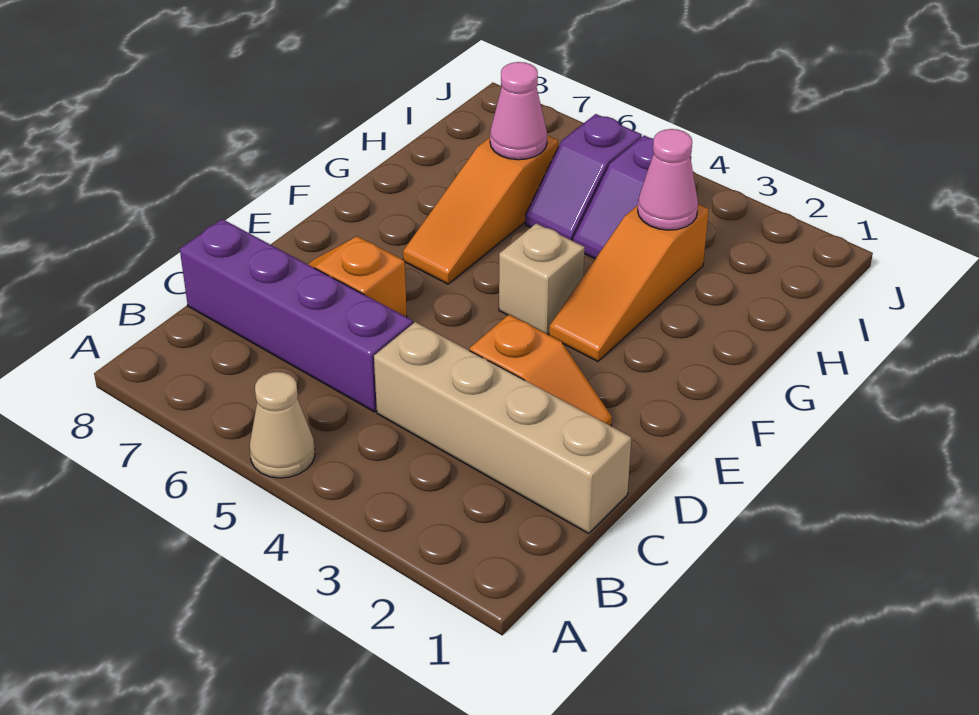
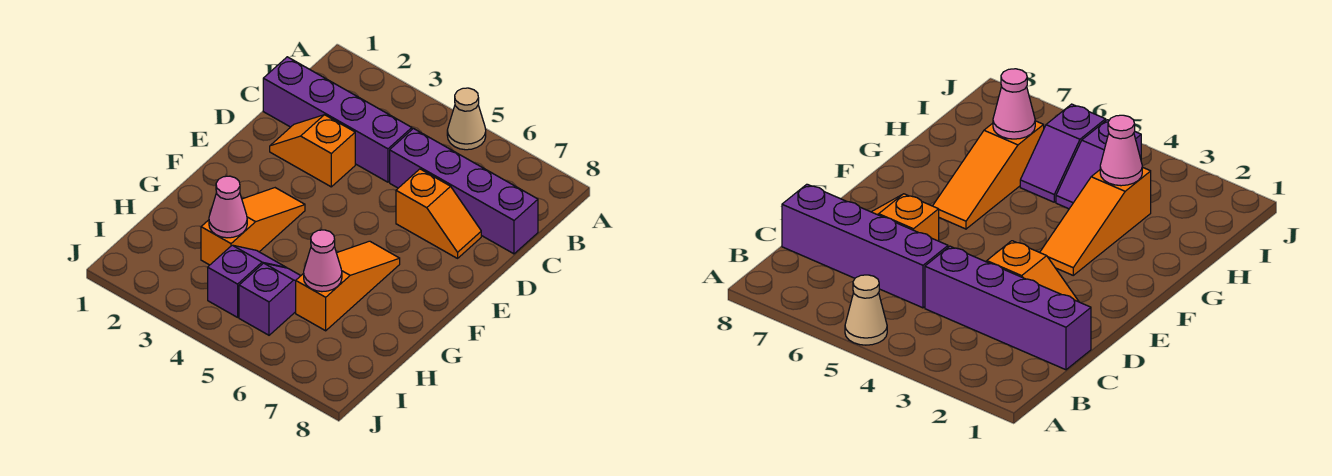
tan brick C1:C4 level 1 -> purple brick C1:C4 level 1
tan brick F4 level 1 -> none

